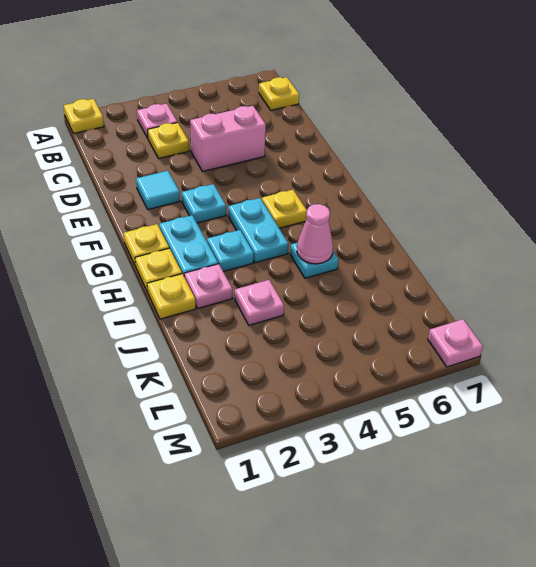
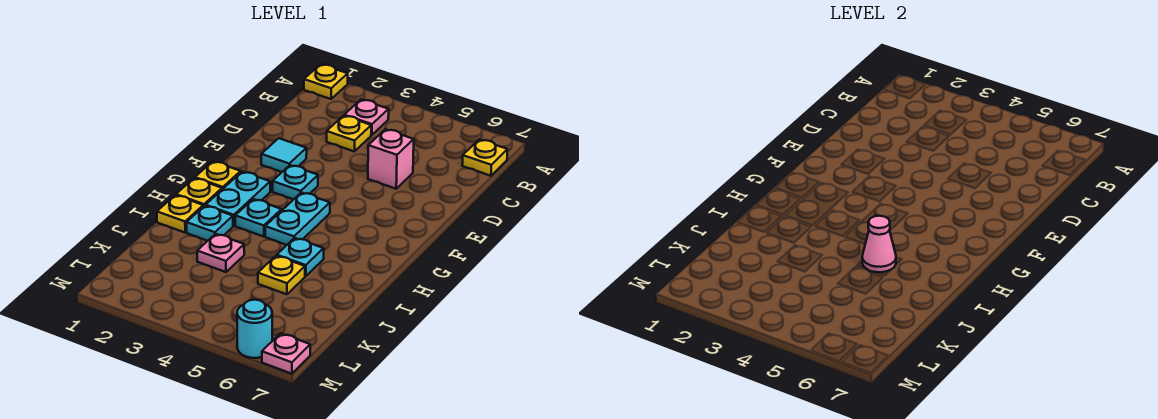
pink brick D4:D5 level 1 -> pink brick D5 level 1
yellow plate G5 level 1 -> yellow plate J5 level 1
pink plate I2 level 1 -> cyan plate I2 level 1
none -> cyan round brick M6 level 1

